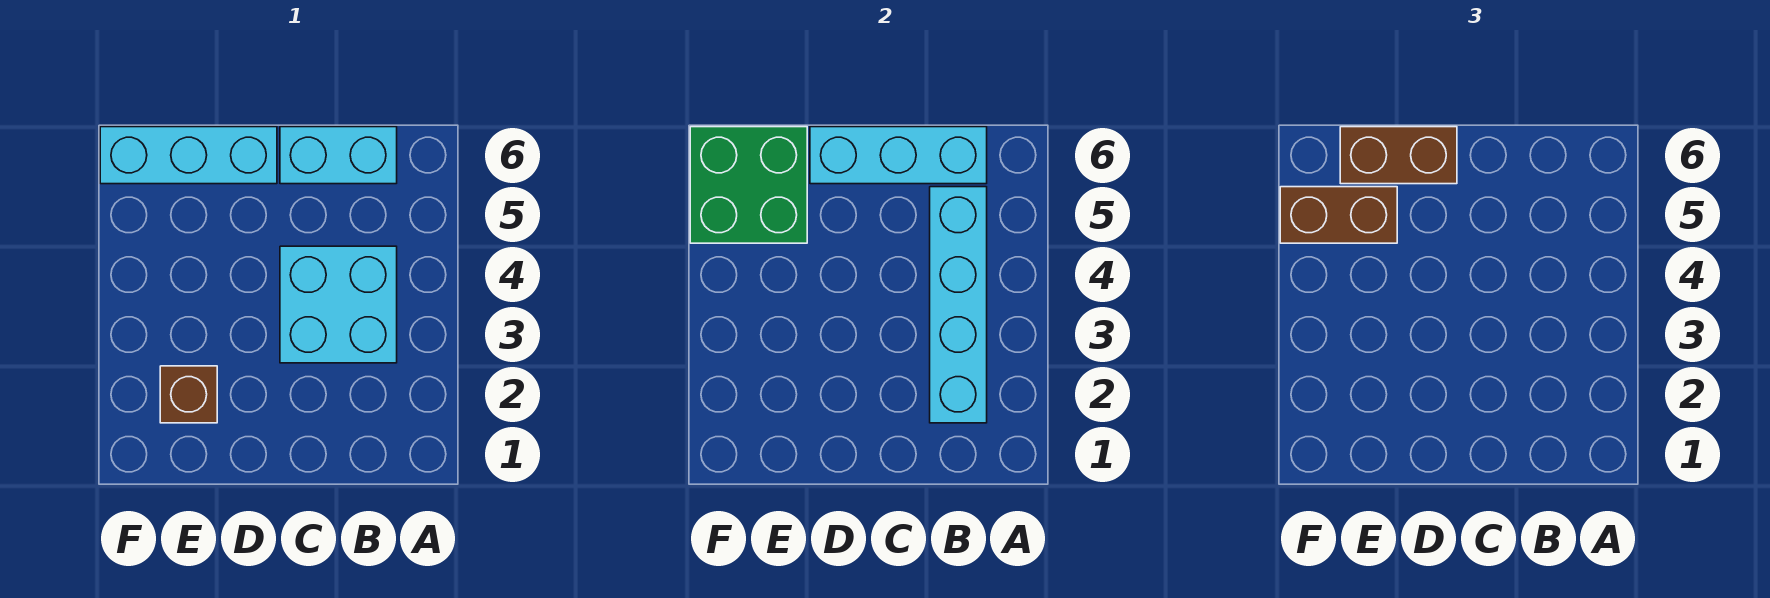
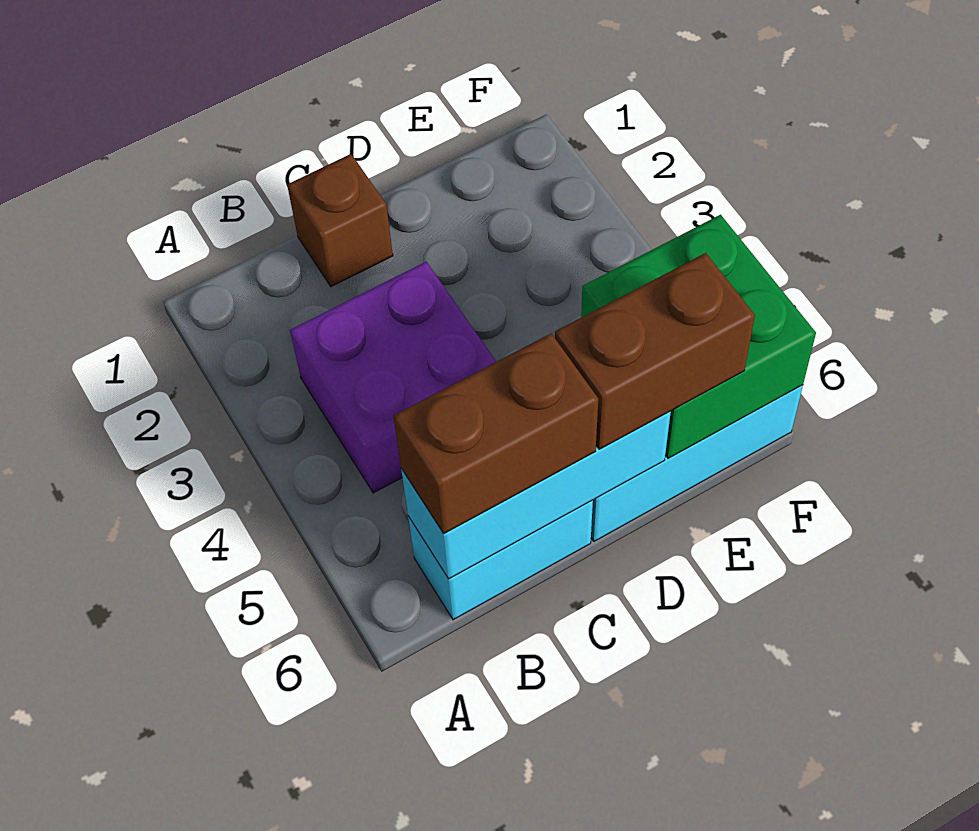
cyan brick B2:B5 level 2 -> none
cyan brick B3:C4 level 1 -> purple brick B3:C4 level 1
brown brick E2 level 1 -> brown brick C1 level 1
brown brick E5:F5 level 3 -> brown brick B6:C6 level 3

